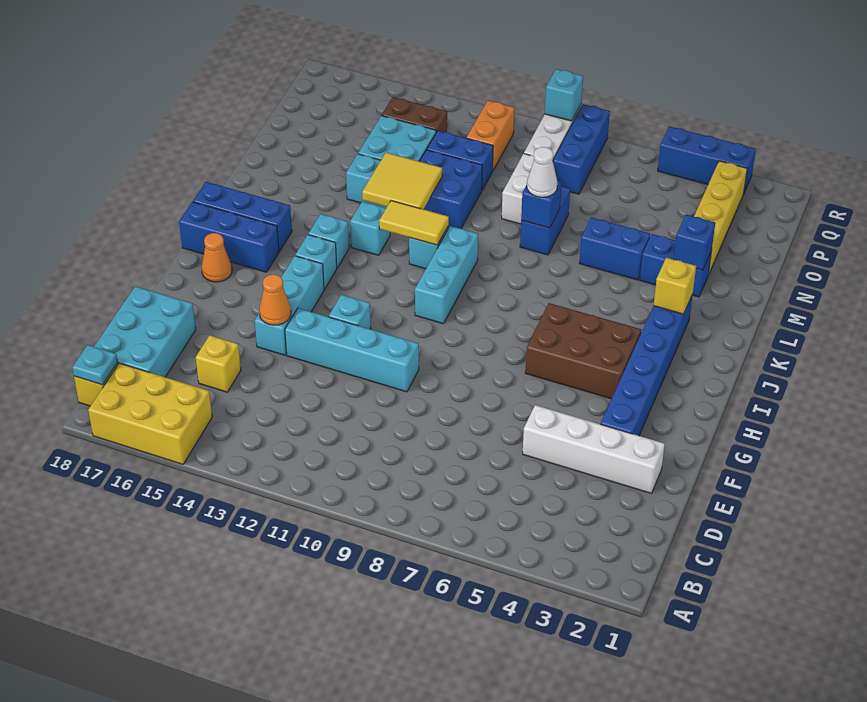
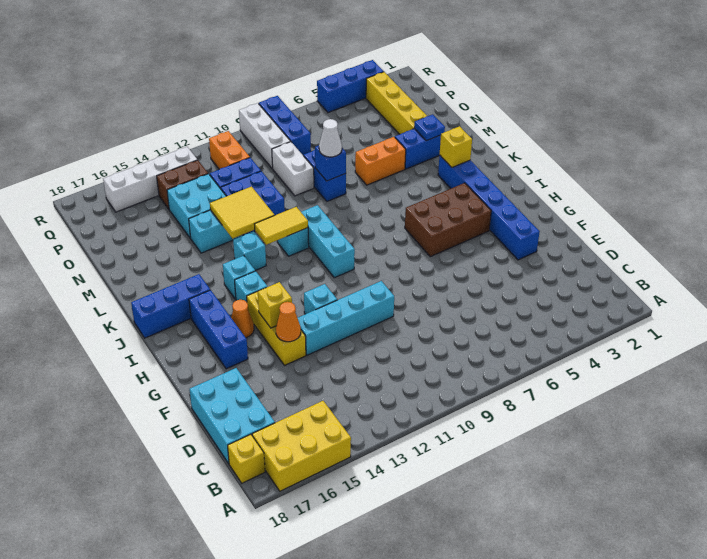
cyan plate B18 level 2 -> none
yellow brick D15 level 1 -> yellow brick G14 level 2
white brick E2:E5 level 1 -> white brick Q13:Q16 level 1
cyan brick F14:H14 level 1 -> yellow brick F14:H14 level 1
orange cone H17 level 1 -> orange cone H15 level 1
blue brick I16:I18 level 1 -> blue brick G16:I16 level 1
blue brick M3 level 2 -> blue plate M3 level 2
blue brick M5:M6 level 1 -> orange brick M5:M6 level 1
cyan brick R9 level 2 -> none

